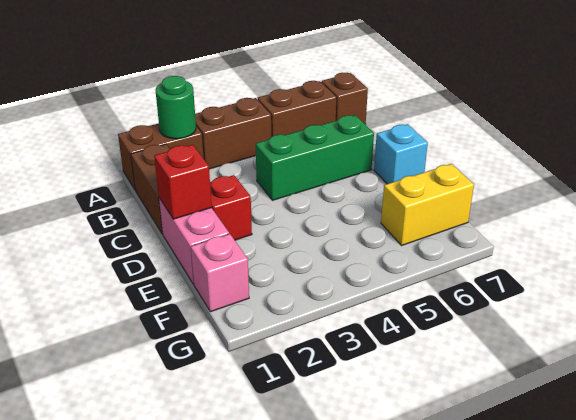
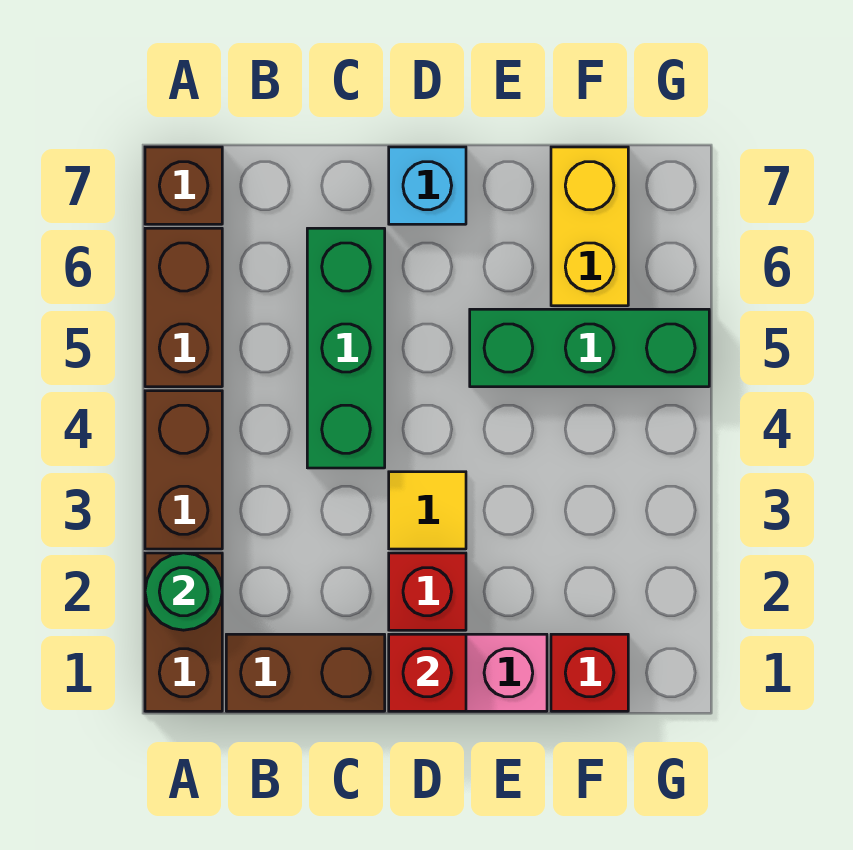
none -> yellow tile D3 level 1
none -> green brick E5:G5 level 1
pink brick F1 level 1 -> red brick F1 level 1

